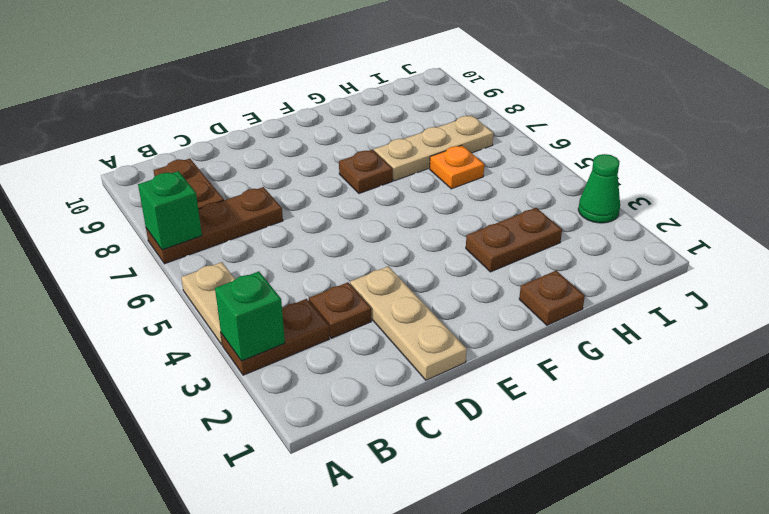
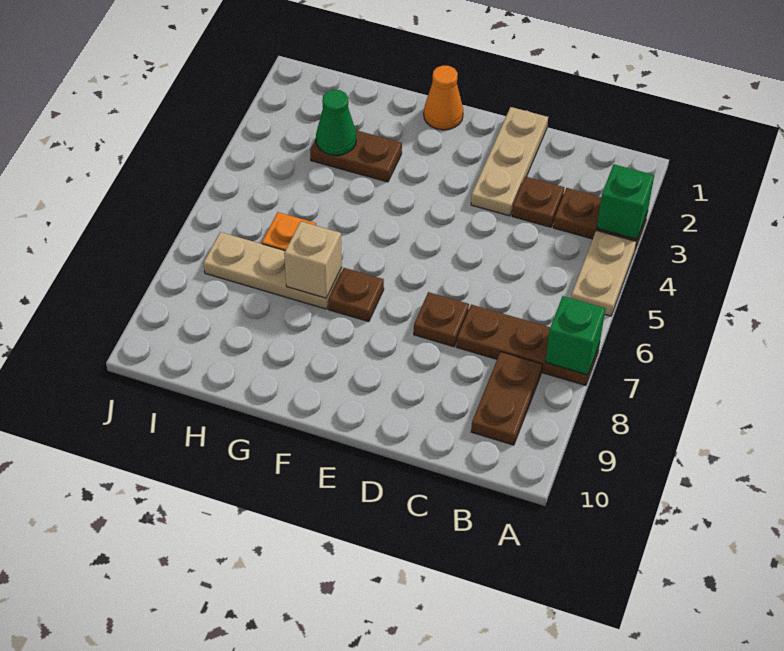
none -> orange cone F1 level 1
brown plate G1 level 1 -> brown plate D7 level 1
none -> tan brick G7 level 2
green cone J3 level 1 -> green cone H3 level 2

